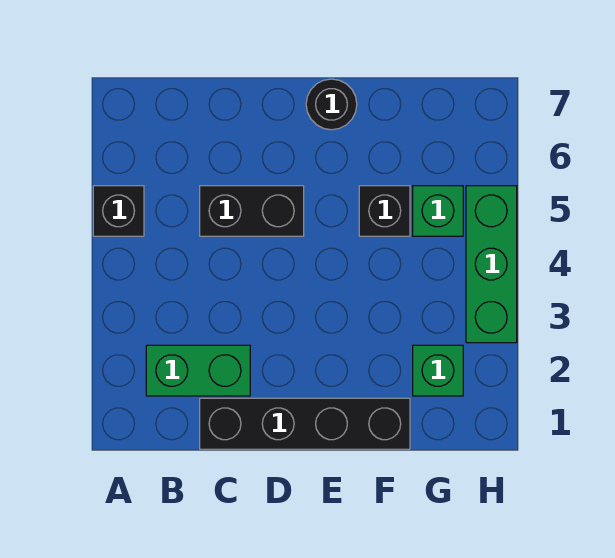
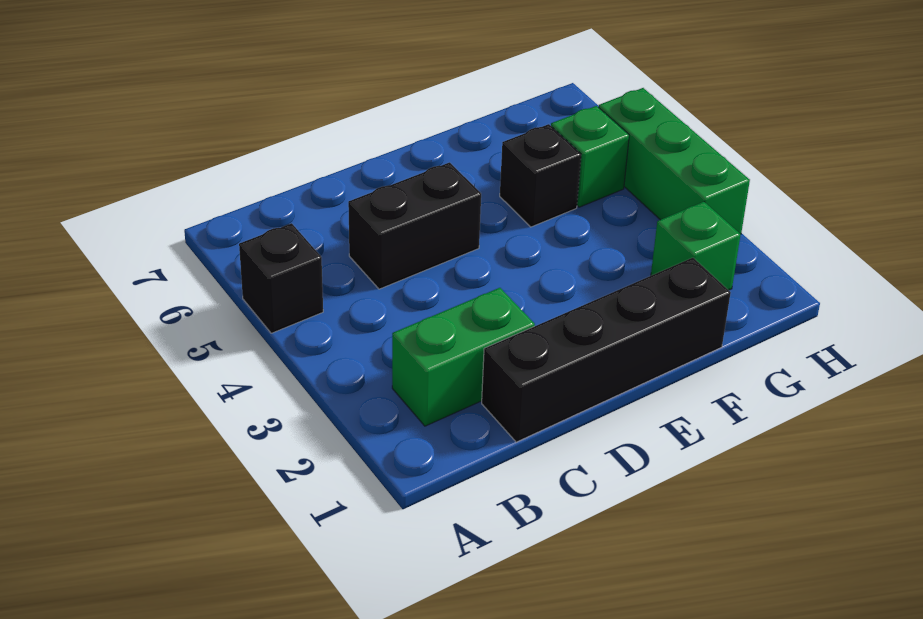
black round brick E7 level 1 -> none

